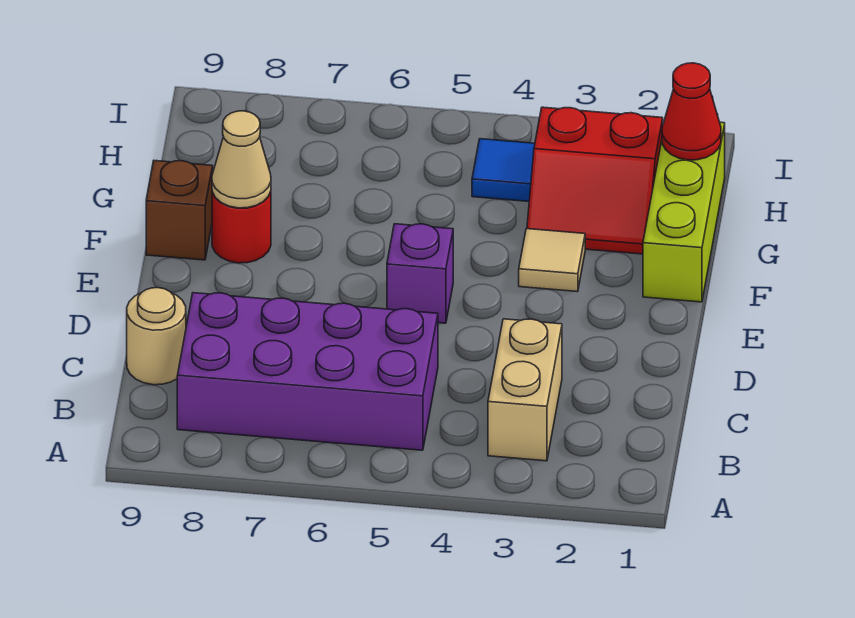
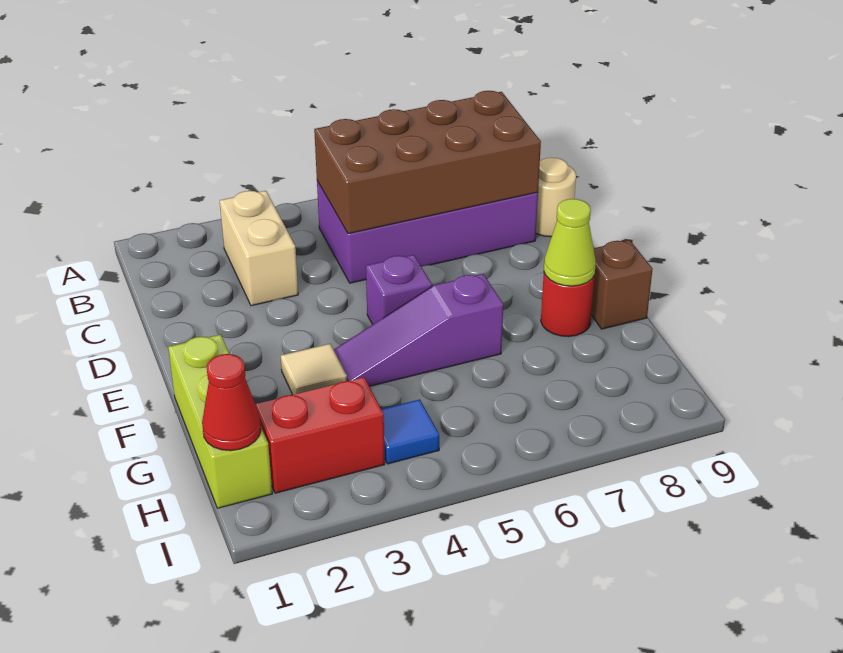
none -> brown brick B5:C8 level 2
none -> purple slope F4:F6 level 1 top 6
tan cone F8 level 2 -> lime cone F8 level 2

